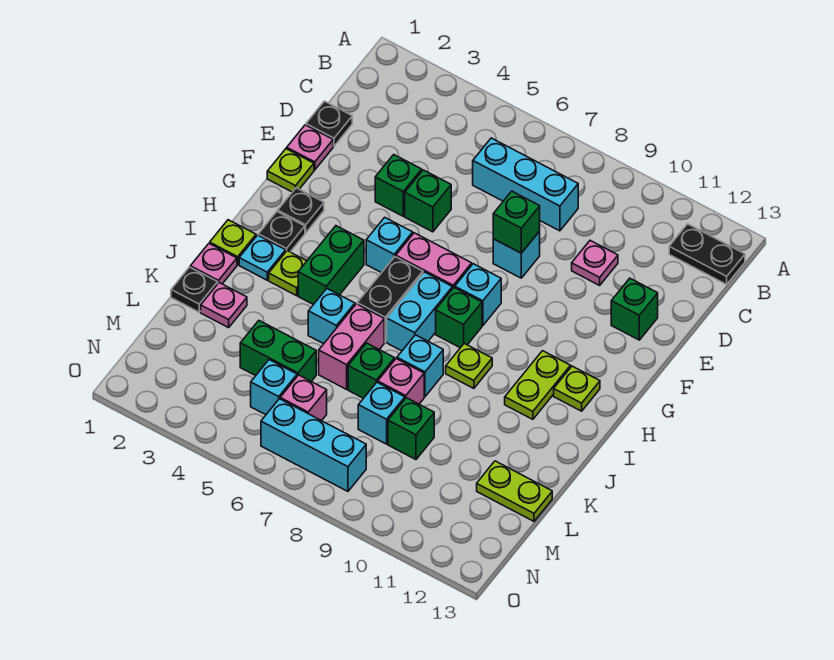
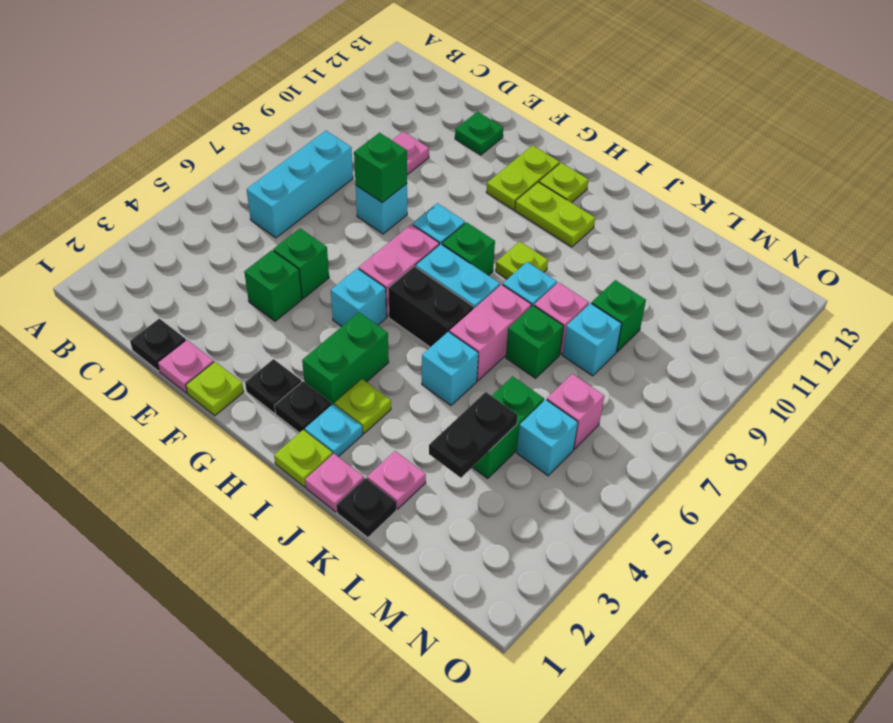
black plate B12:B13 level 1 -> black plate L3:L4 level 2
green brick E12 level 1 -> green plate E12 level 1
green brick H4:I4 level 1 -> green brick H3:H4 level 1
pink brick J6:K6 level 1 -> pink brick J6:J7 level 1
lime plate L12:L13 level 1 -> lime plate G11:G12 level 1
cyan brick N6:N8 level 1 -> none

